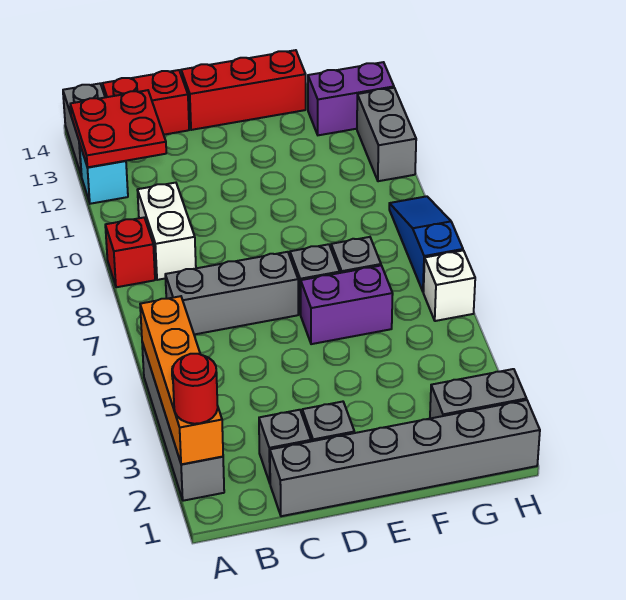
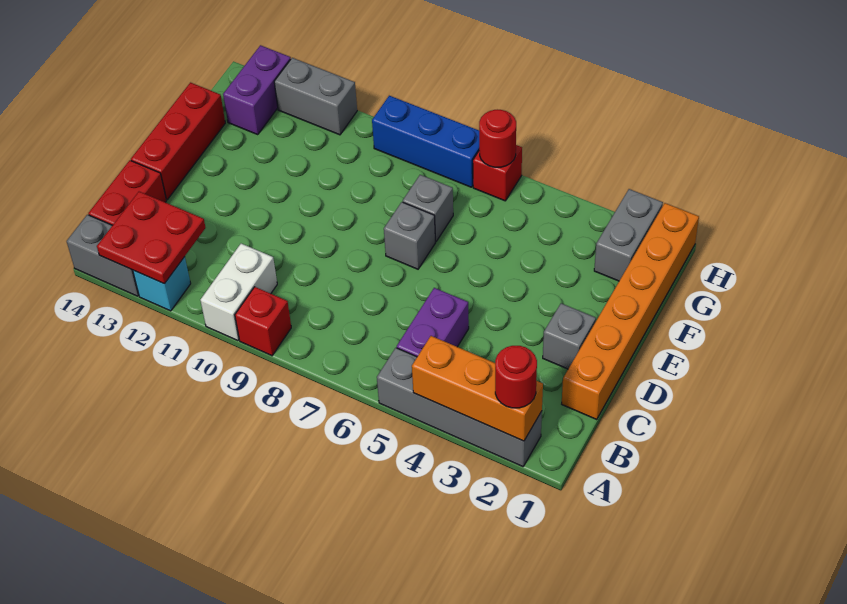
orange brick A2:A5 level 2 -> orange brick A2:A4 level 2
grey brick B7:D7 level 1 -> none
white brick B9:B10 level 1 -> white brick A10:B10 level 1
grey brick C1:H1 level 1 -> orange brick C1:H1 level 1
grey brick C2 level 1 -> none
purple brick E6:F6 level 1 -> purple brick B5:C5 level 1
white brick H6 level 1 -> red brick H6 level 1
none -> red round brick H6 level 2
blue slope H7:H9 level 1 top 7 -> blue brick H7:H9 level 1

